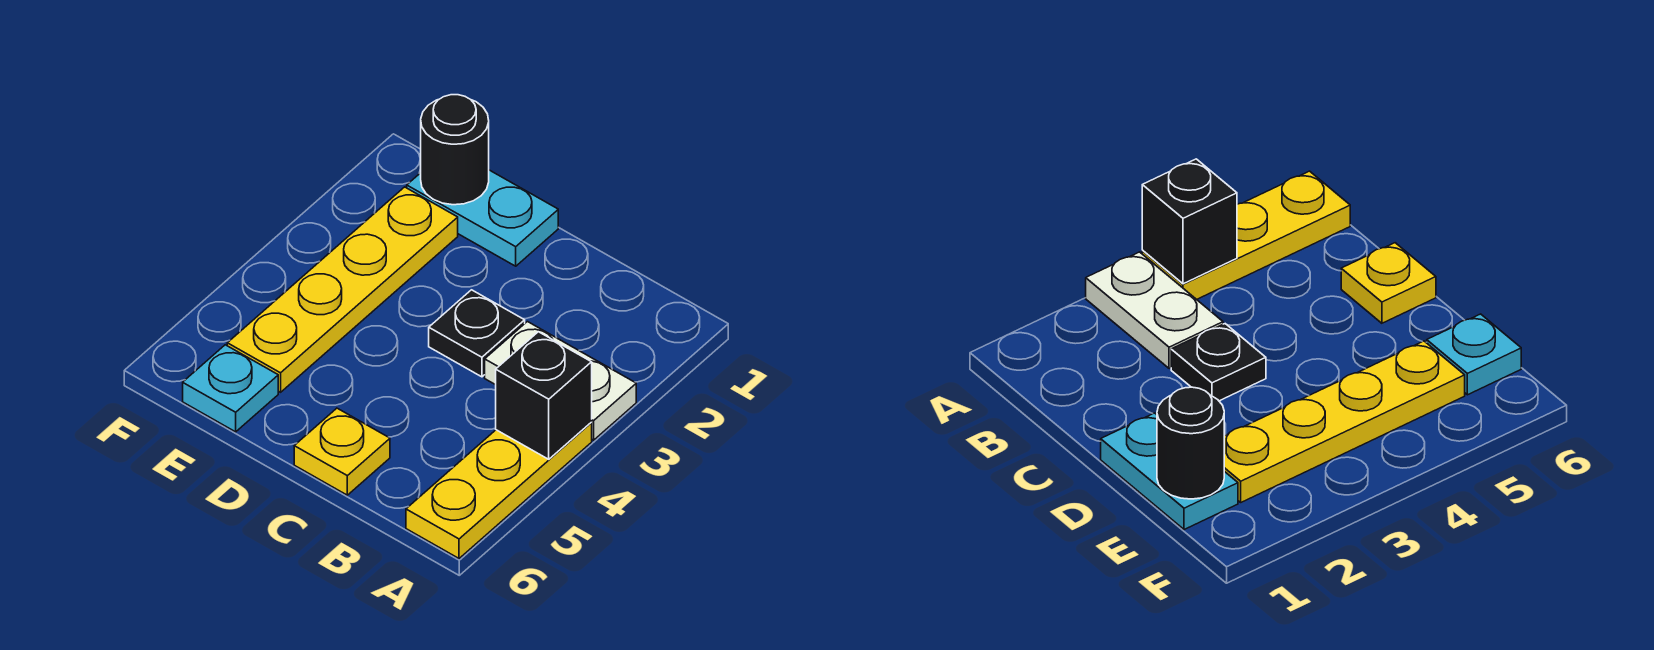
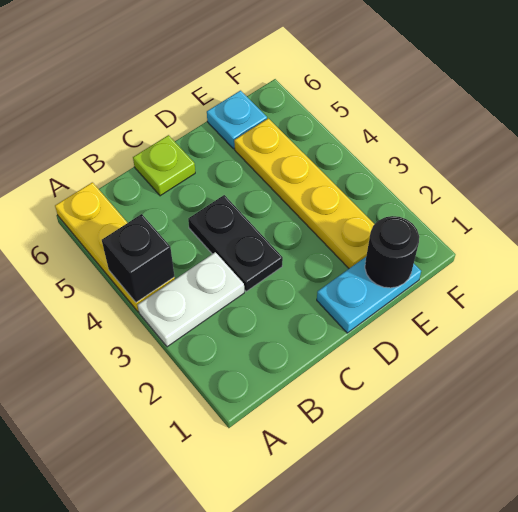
black plate C3 level 1 -> black plate C3:C4 level 1
yellow plate C6 level 1 -> lime plate C6 level 1

